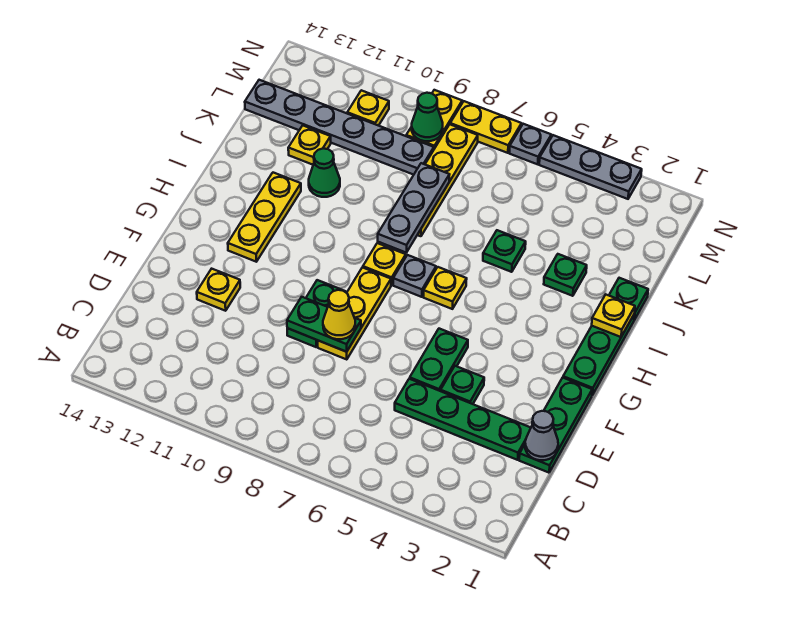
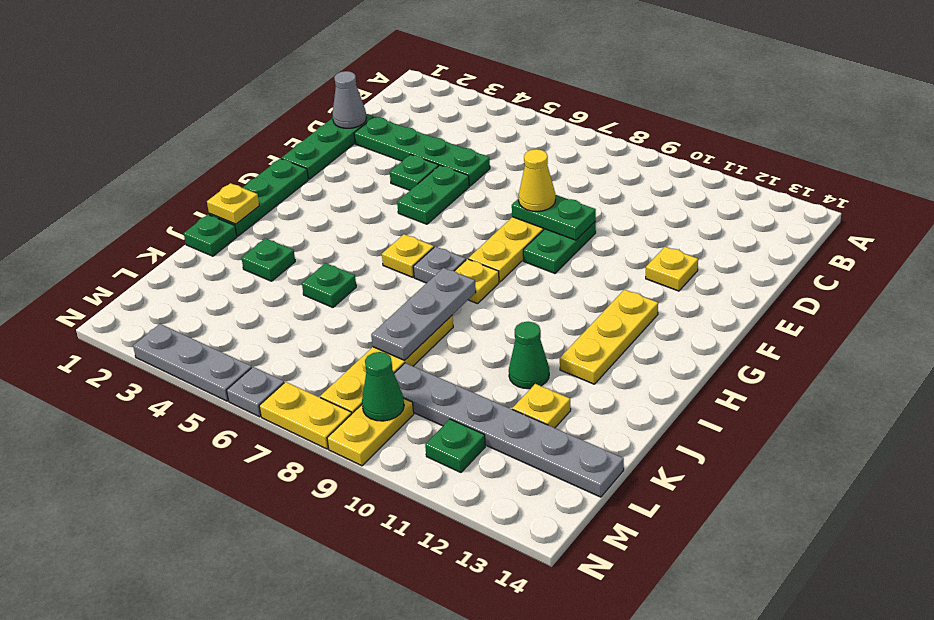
yellow plate M11 level 1 -> green plate M11 level 1

